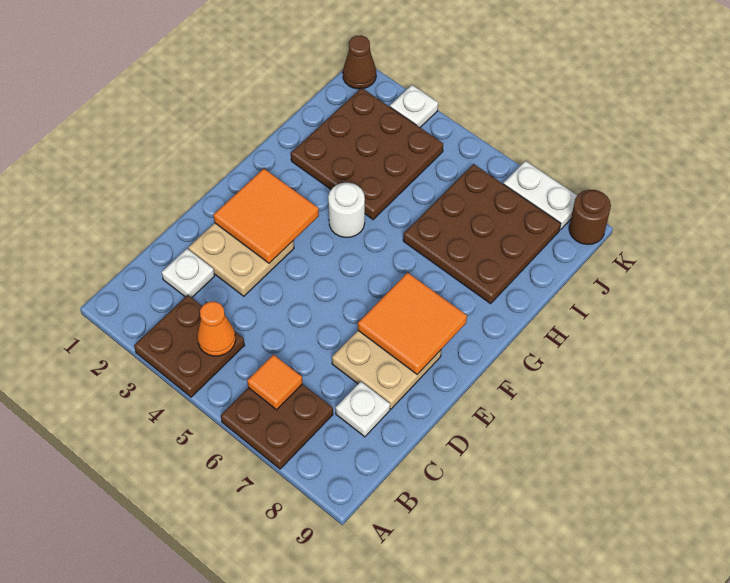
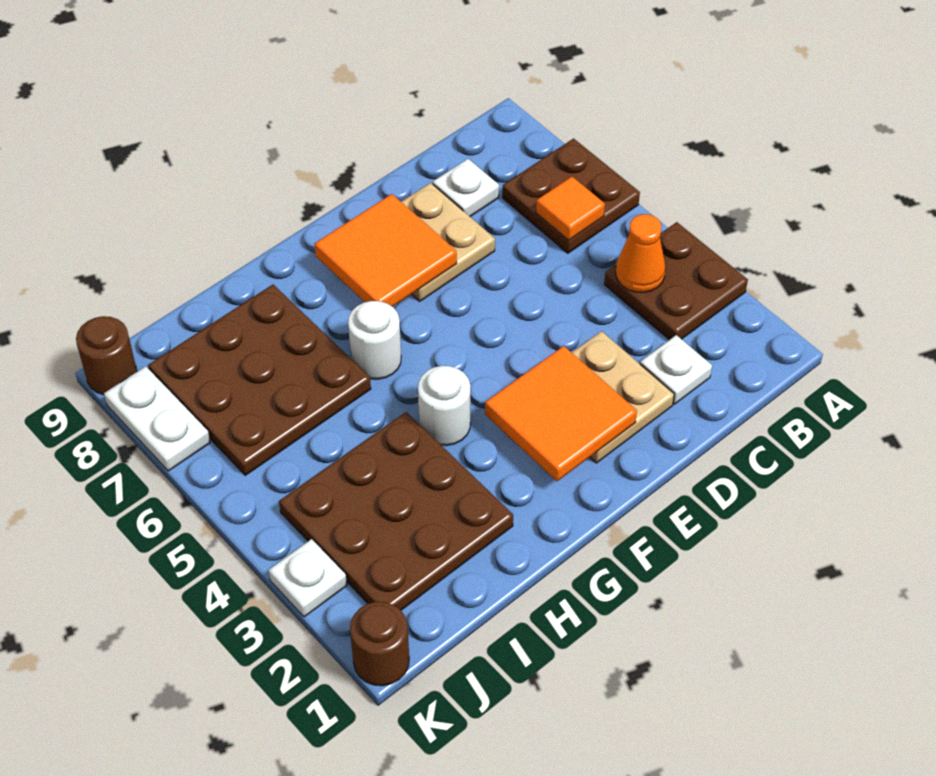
none -> white round brick G6 level 1
brown cone K1 level 1 -> brown round brick K1 level 1

